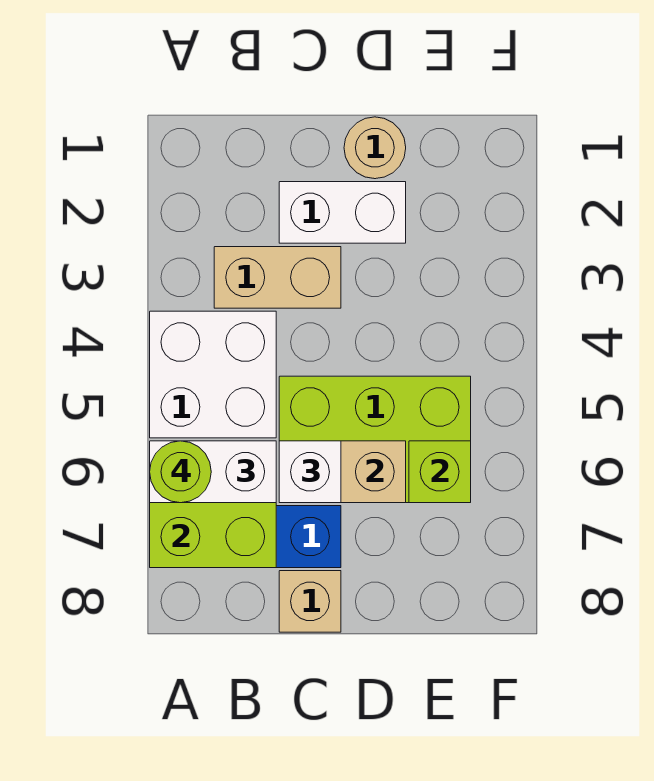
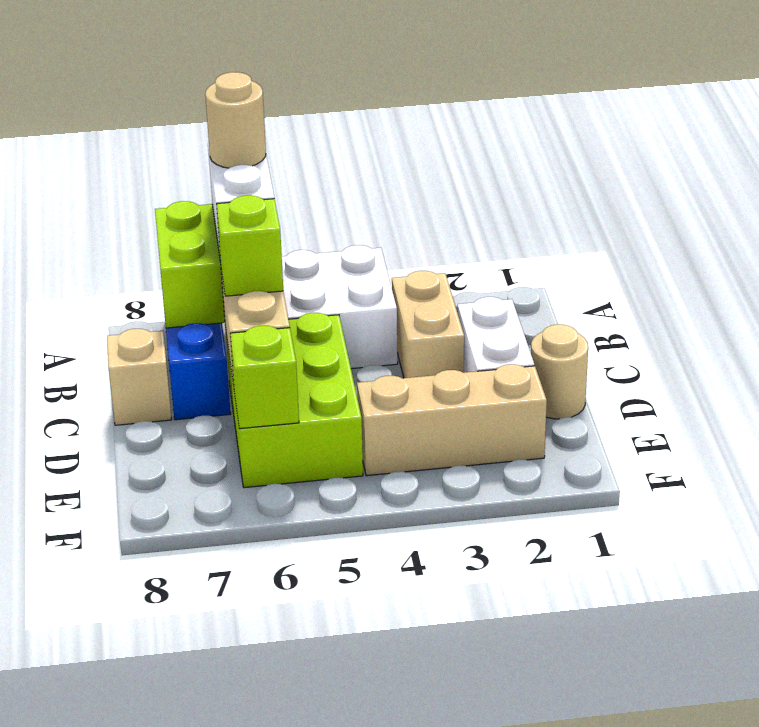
lime round brick A6 level 4 -> tan round brick A6 level 4
white brick C6 level 3 -> lime brick C6 level 3
none -> tan brick E2:E4 level 1

